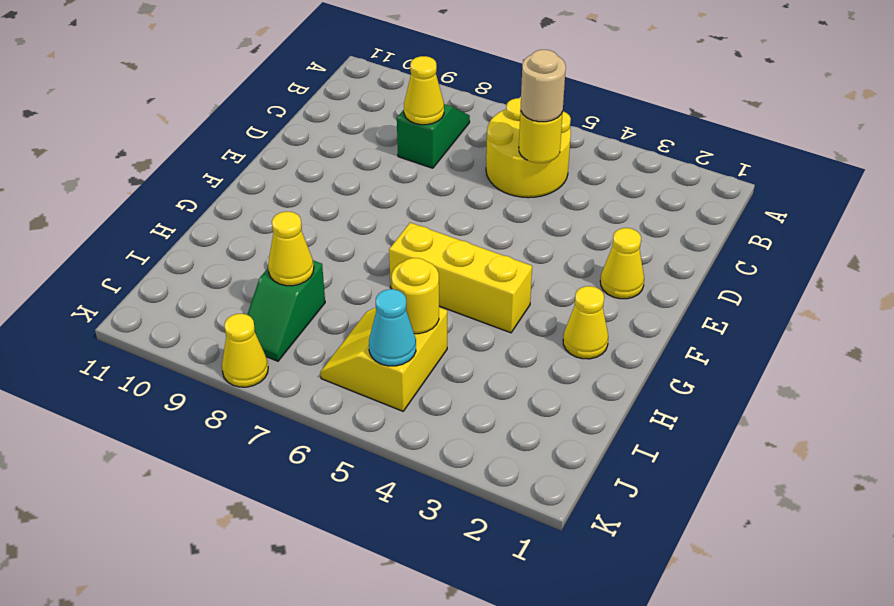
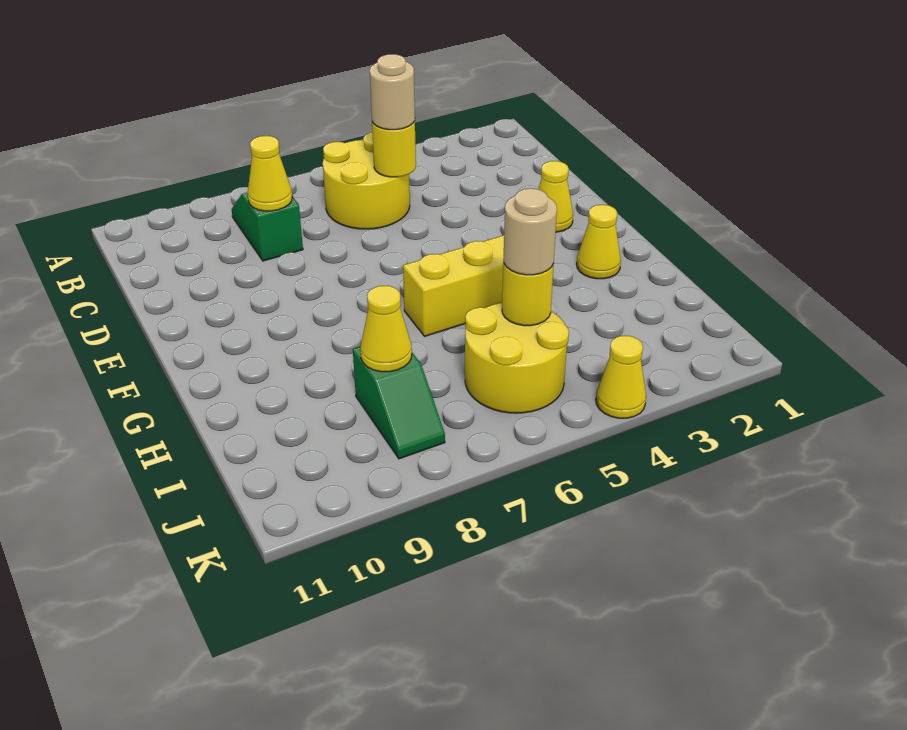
yellow slope I5:J6 level 1 top 5 -> yellow round brick I5:J6 level 1
none -> tan round brick I5 level 3
cyan cone J5 level 2 -> none
yellow cone K8 level 1 -> yellow cone K4 level 1

